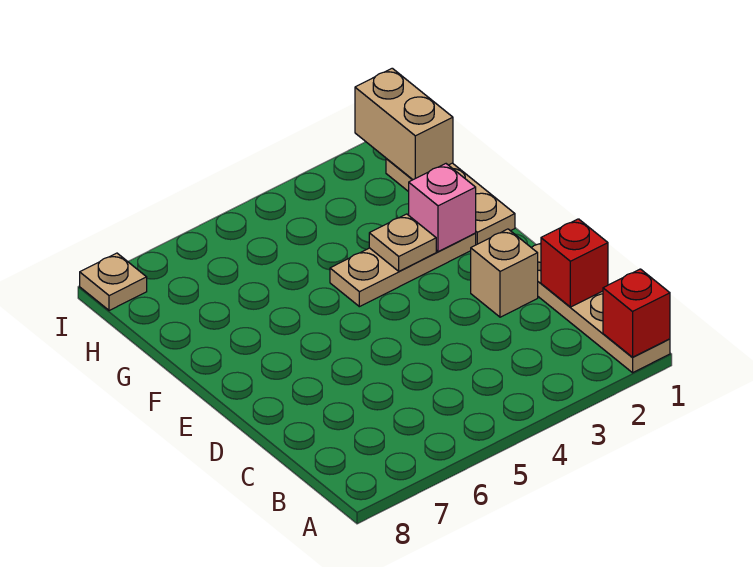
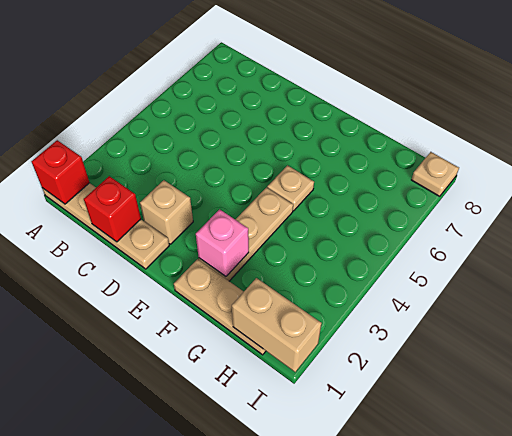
tan plate F3 level 2 -> tan plate F5 level 1

